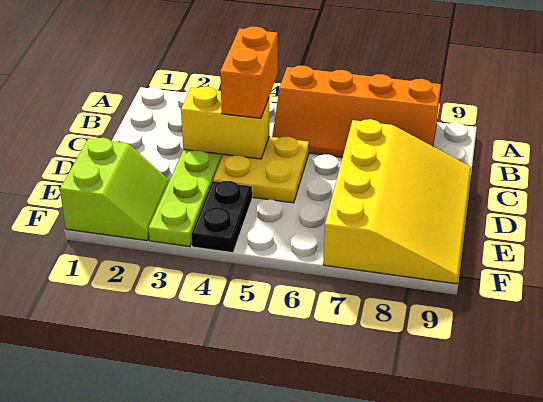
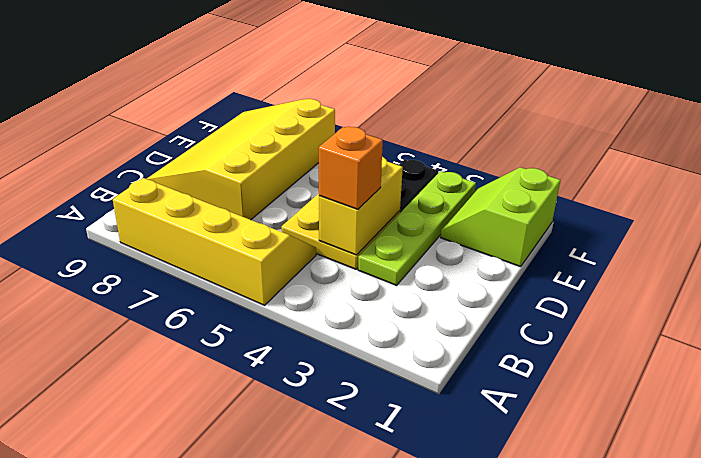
orange slope A5:B8 level 1 top A -> yellow slope A5:B8 level 1 top A
orange brick B4:C4 level 3 -> orange brick C4 level 3
yellow brick C3:C4 level 2 -> yellow brick C4:D4 level 2

